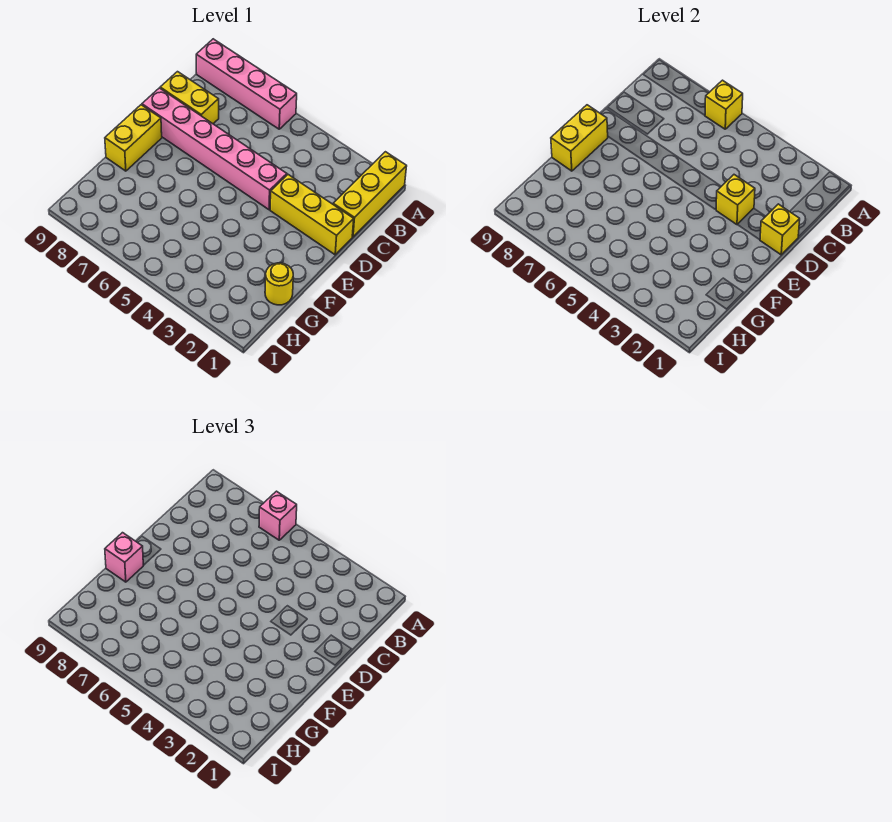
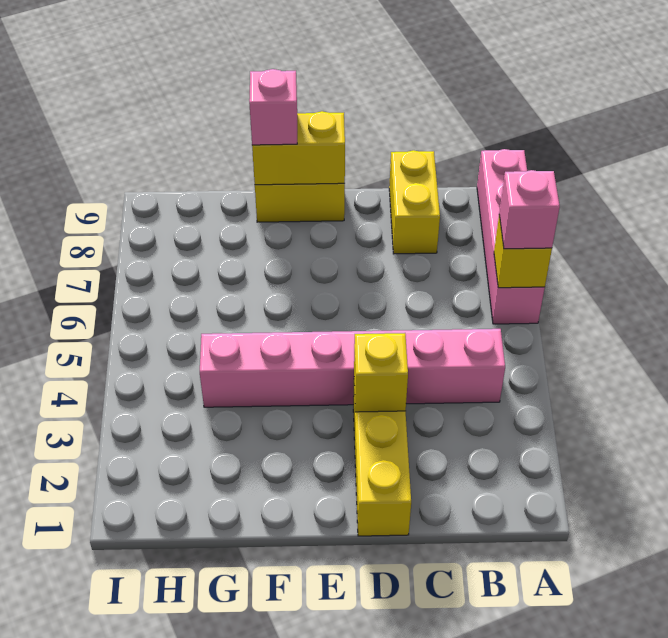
yellow brick A1:C1 level 1 -> none
yellow brick D1 level 2 -> none
pink brick D4:D9 level 1 -> pink brick B4:G4 level 1
yellow round brick G1 level 1 -> none

